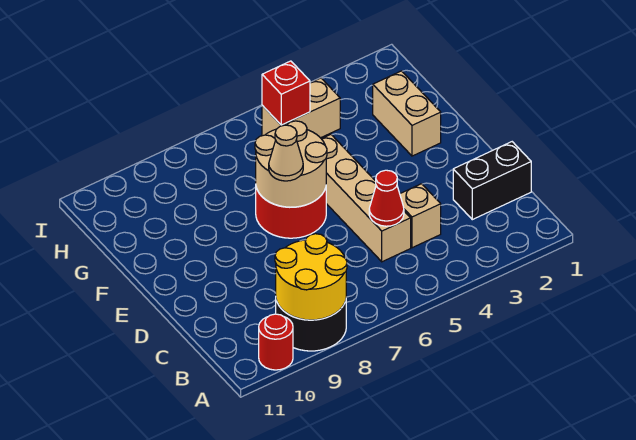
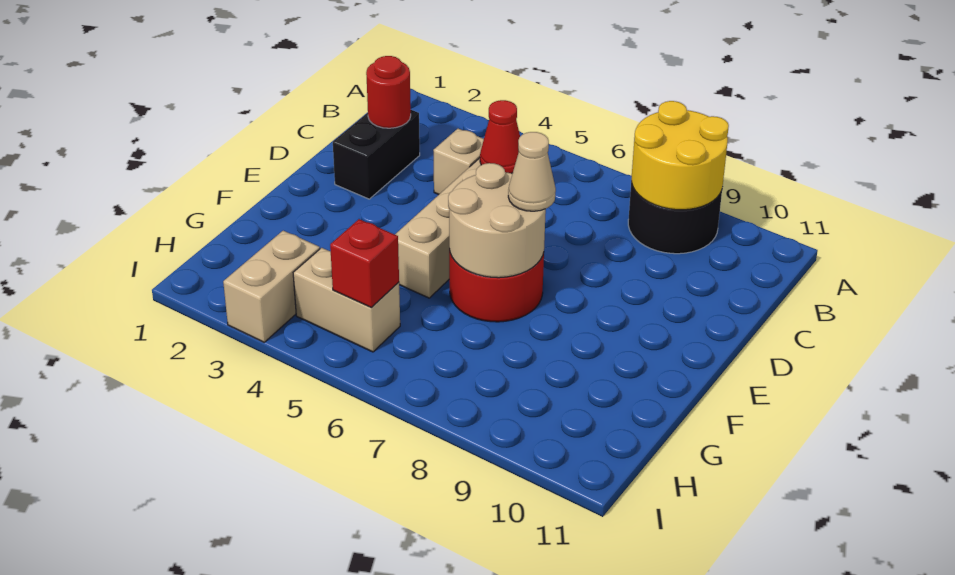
red round brick A10 level 1 -> red round brick C2 level 2
black brick C1:C2 level 1 -> black brick C2:D2 level 1
tan brick F2:G2 level 1 -> tan brick H3:I3 level 1

